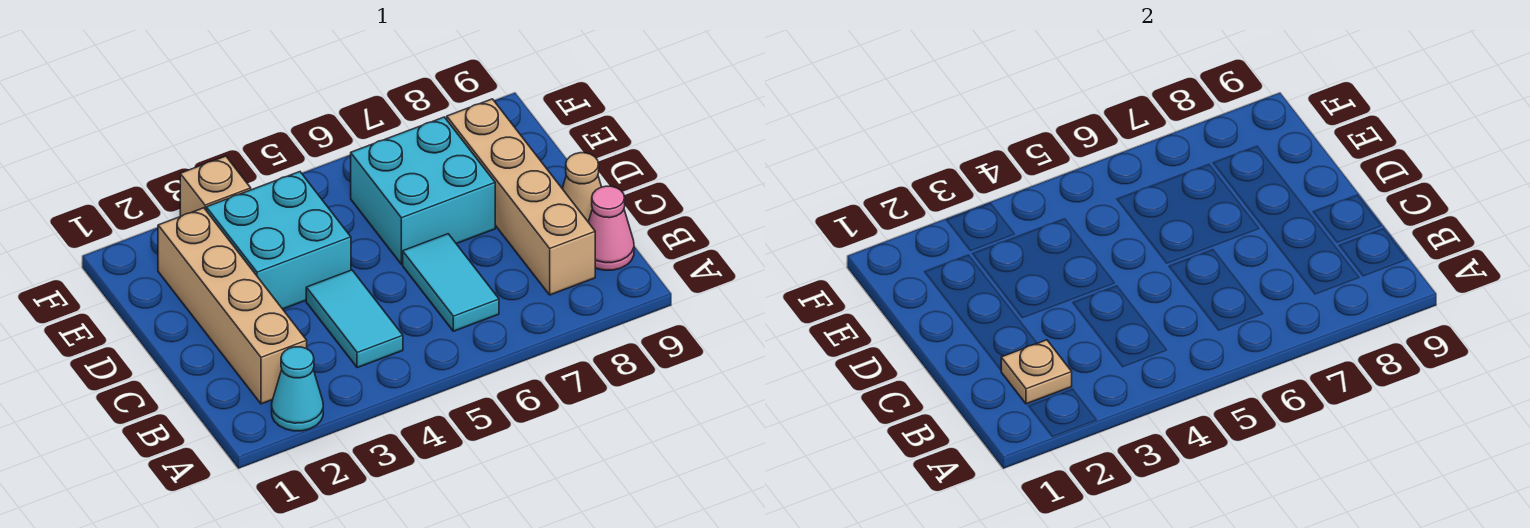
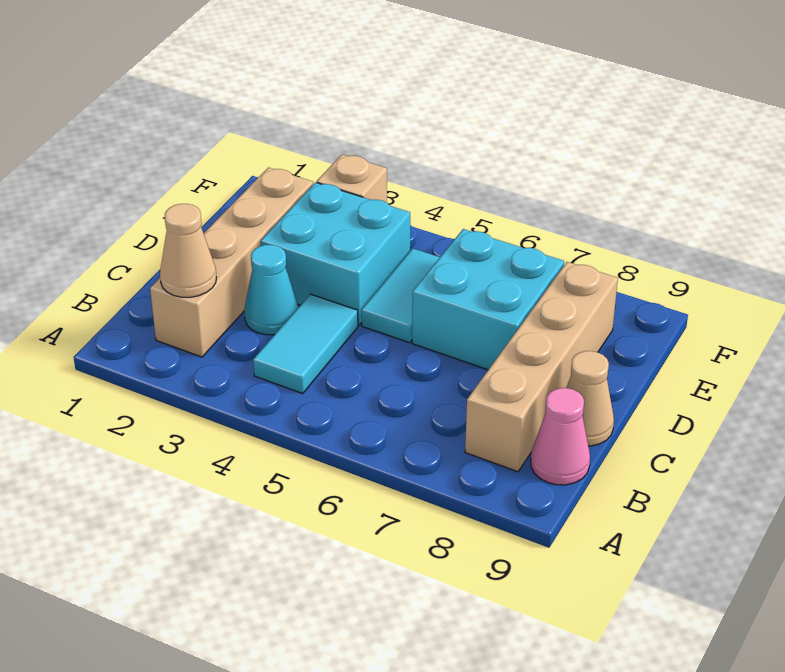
cyan cone A2 level 1 -> cyan cone C3 level 1
tan plate B2 level 2 -> tan cone B2 level 2
cyan tile B6:C6 level 1 -> cyan tile D5:E5 level 1

